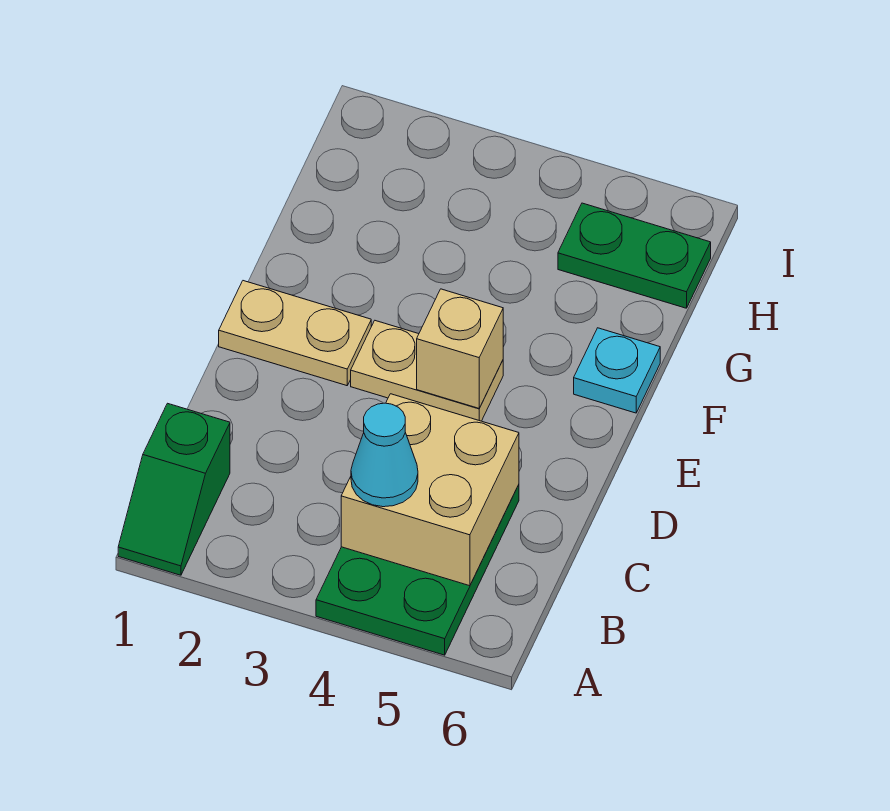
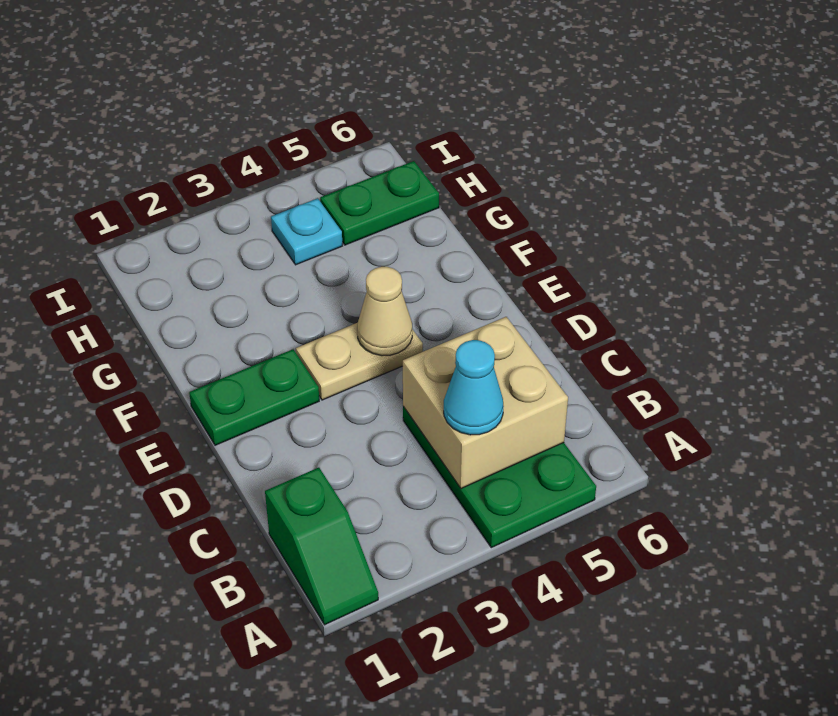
tan plate E1:E2 level 1 -> green plate E1:E2 level 1
tan brick E4 level 2 -> tan cone E4 level 2
cyan plate F6 level 1 -> cyan plate H4 level 1

